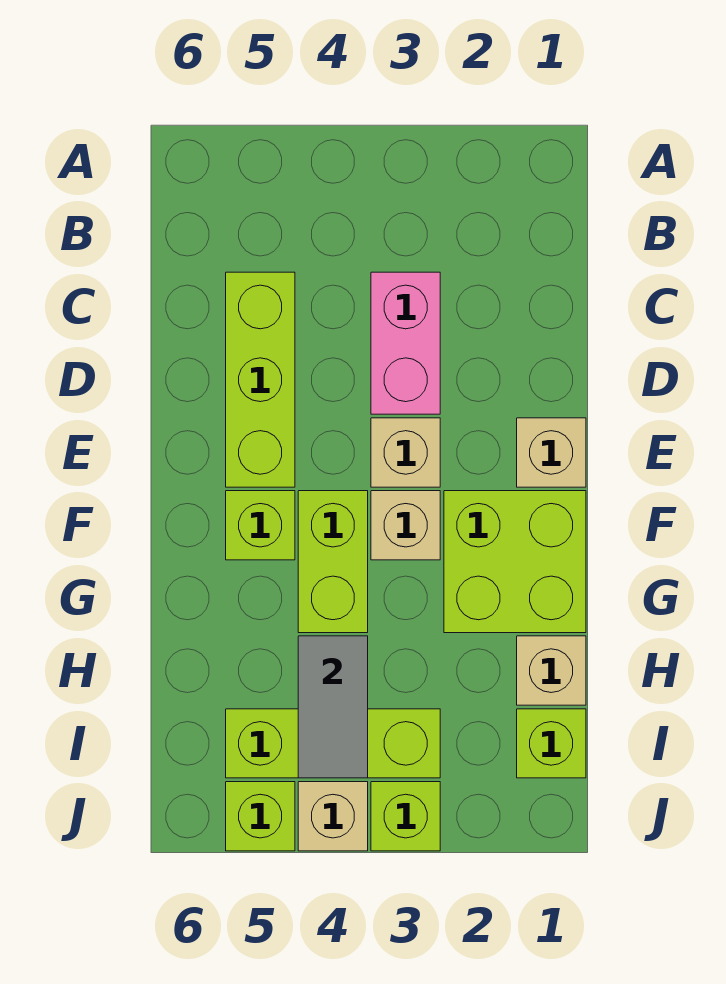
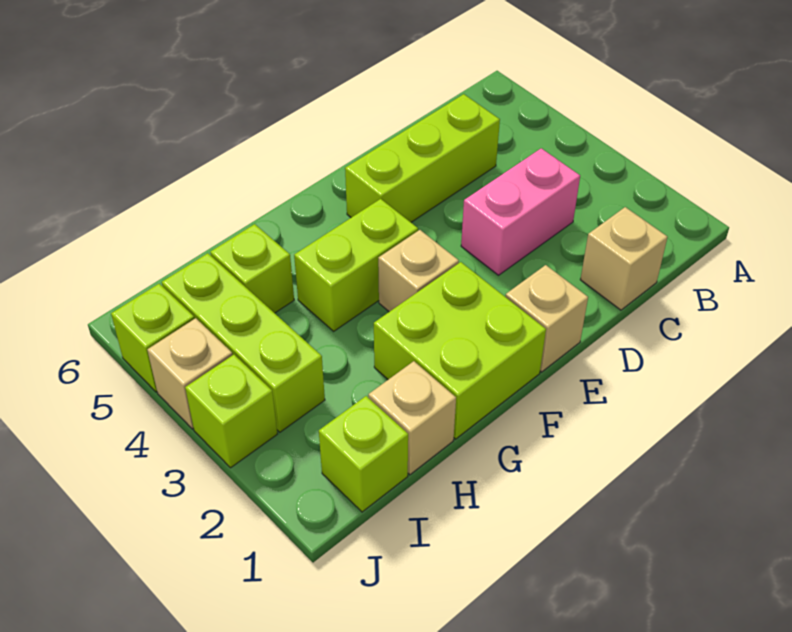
tan brick E3 level 1 -> tan brick C1 level 1
lime brick F5 level 1 -> lime brick H5 level 1
grey tile H4:I4 level 2 -> none

